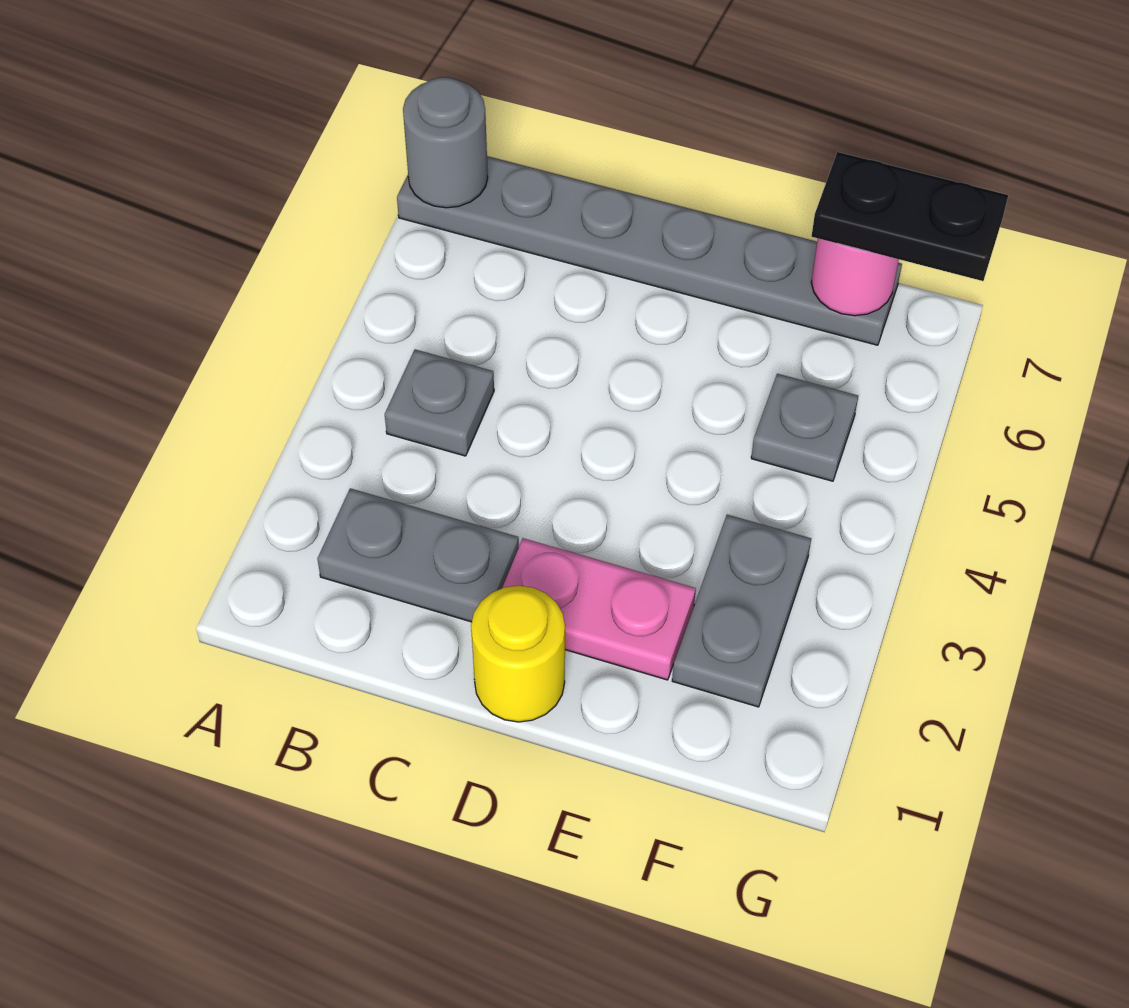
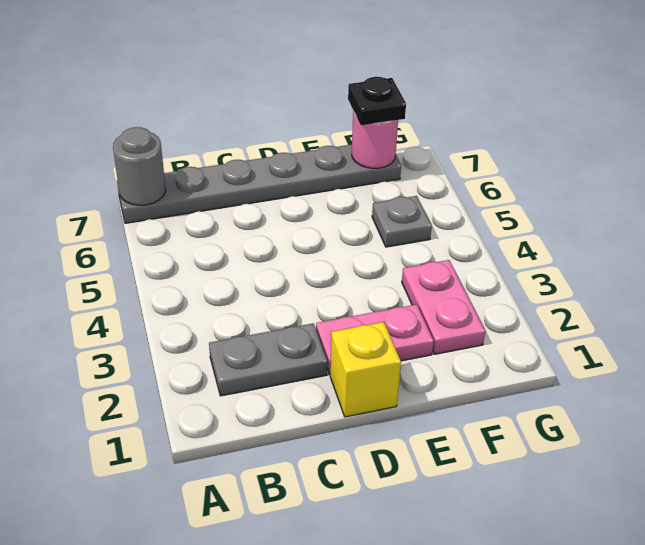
grey plate B4 level 1 -> none
yellow round brick D1 level 1 -> yellow brick D1 level 1
grey plate F2:F3 level 1 -> pink plate F2:F3 level 1
black plate F7:G7 level 3 -> black plate F7 level 3

